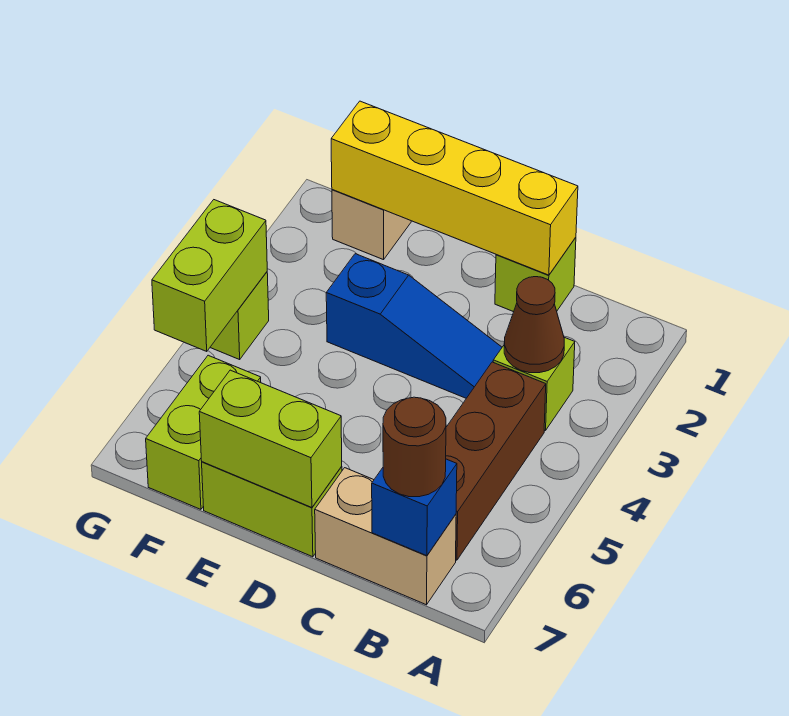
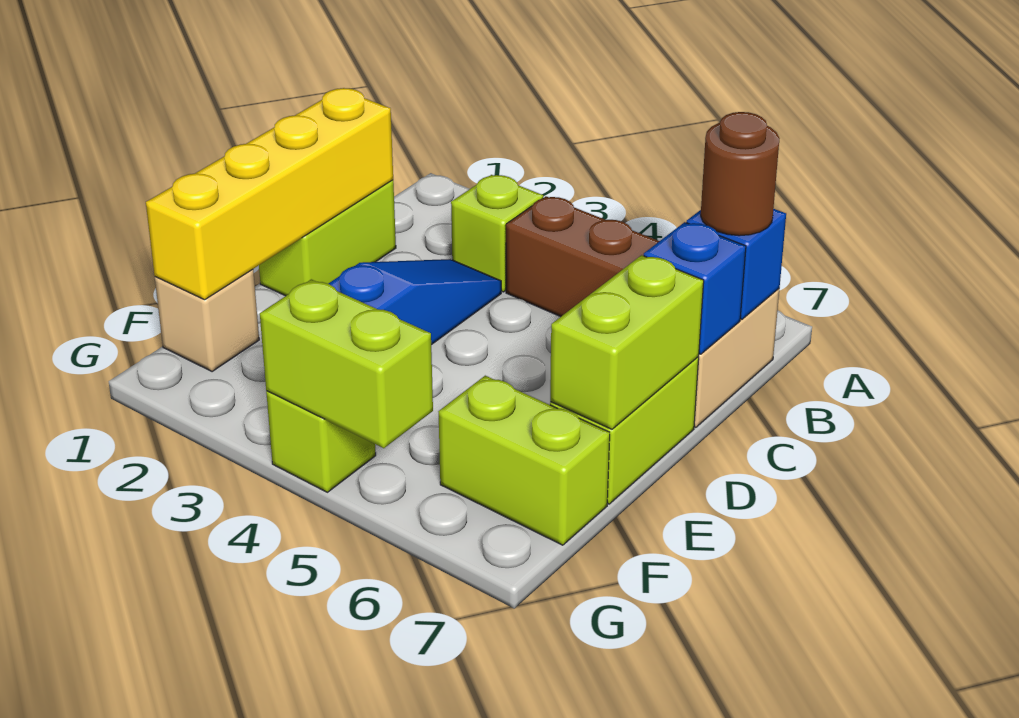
brown cone B3 level 2 -> none
lime brick C1 level 1 -> lime brick C1:D1 level 1
none -> blue brick C7 level 2

